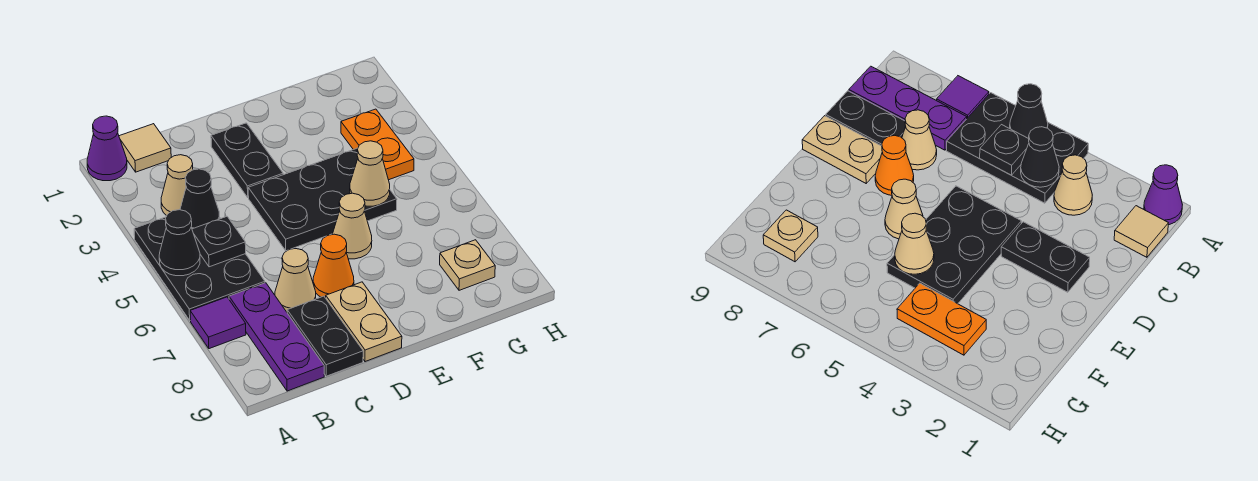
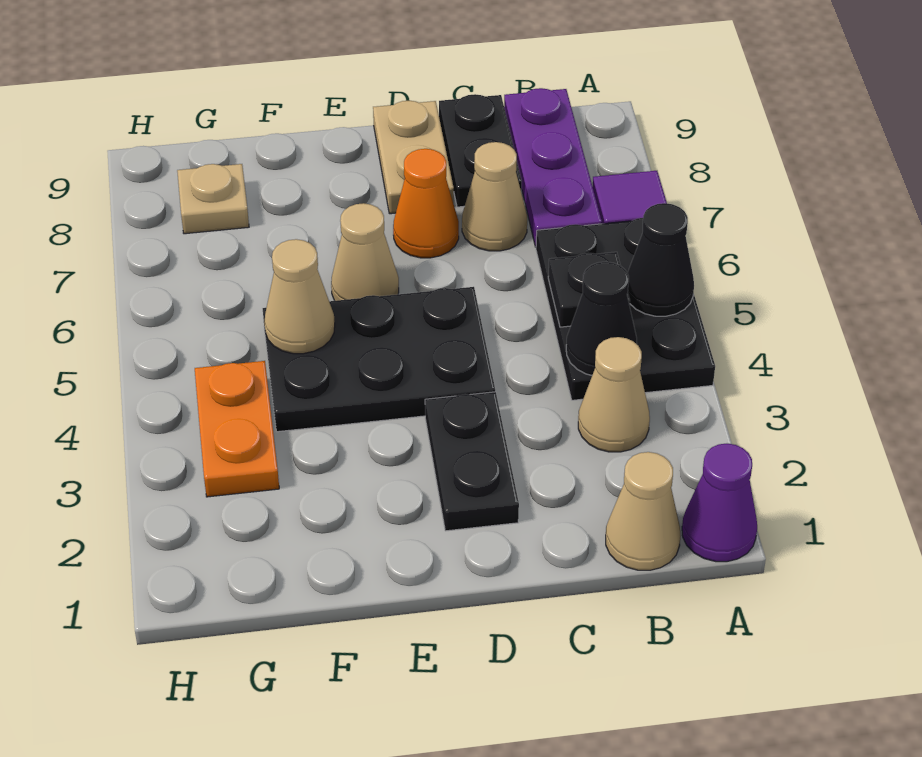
tan tile B1 level 1 -> tan cone B1 level 1

